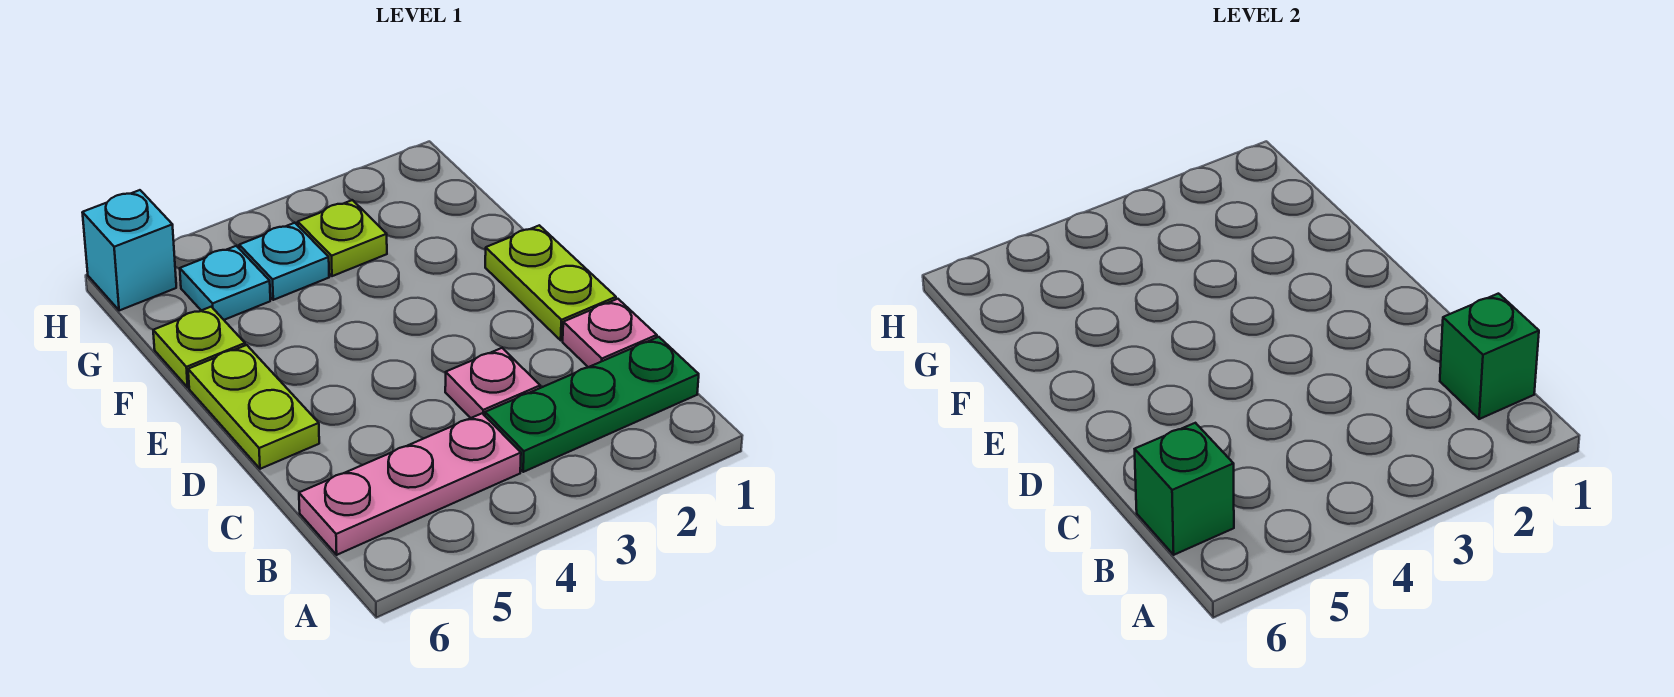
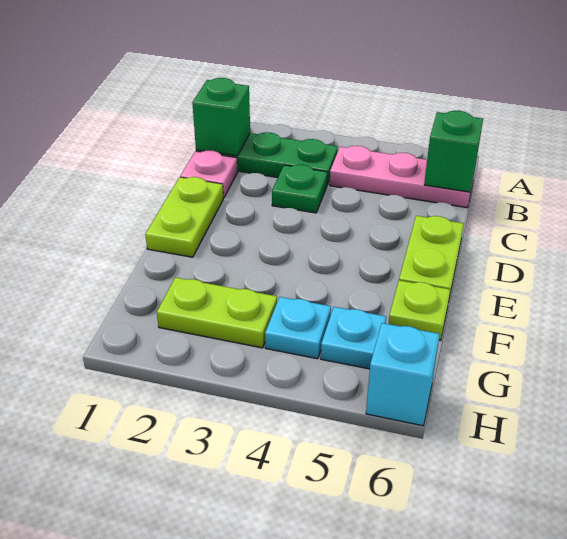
pink plate C3 level 1 -> green plate C3 level 1
lime plate G3 level 1 -> lime plate G2:G3 level 1

